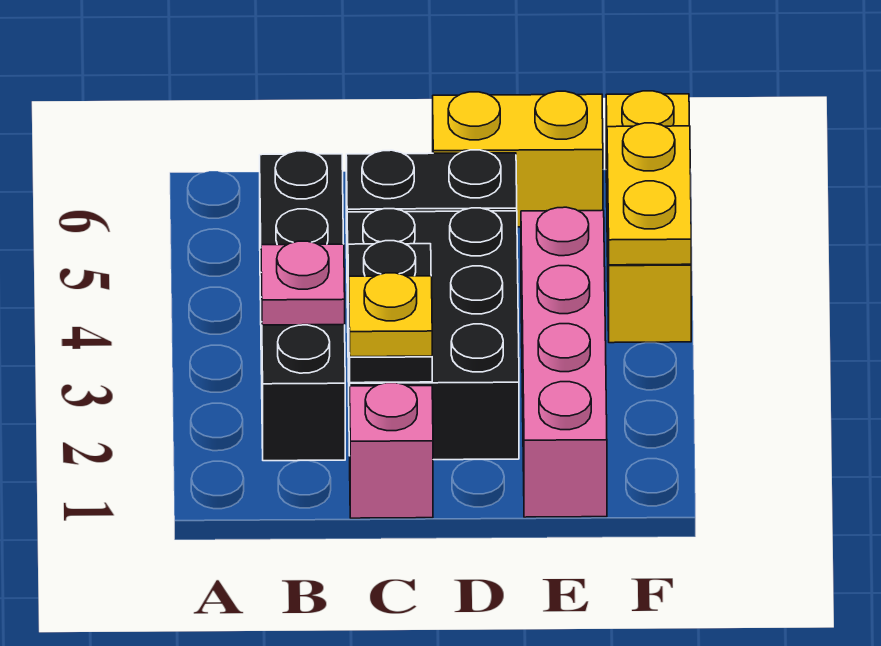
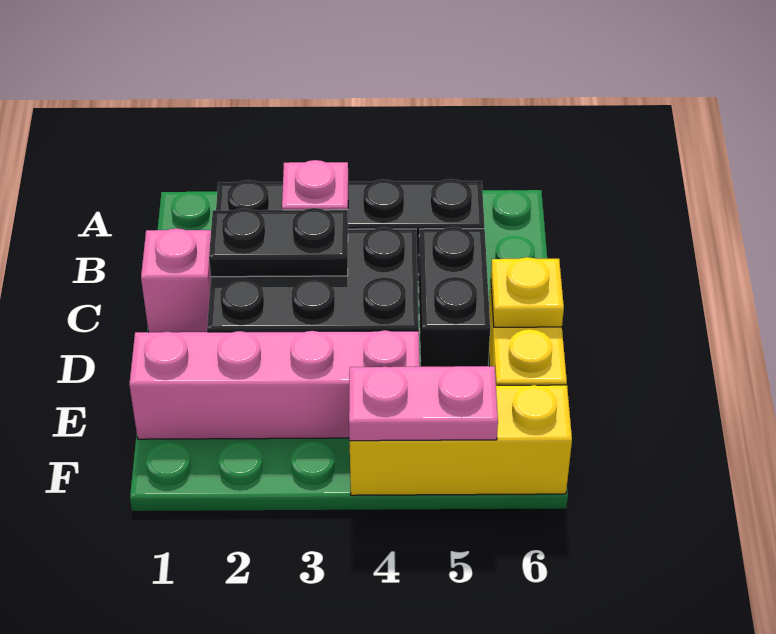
yellow plate C2 level 3 -> yellow plate D6 level 2
yellow plate F4:F5 level 2 -> pink plate F4:F5 level 2

